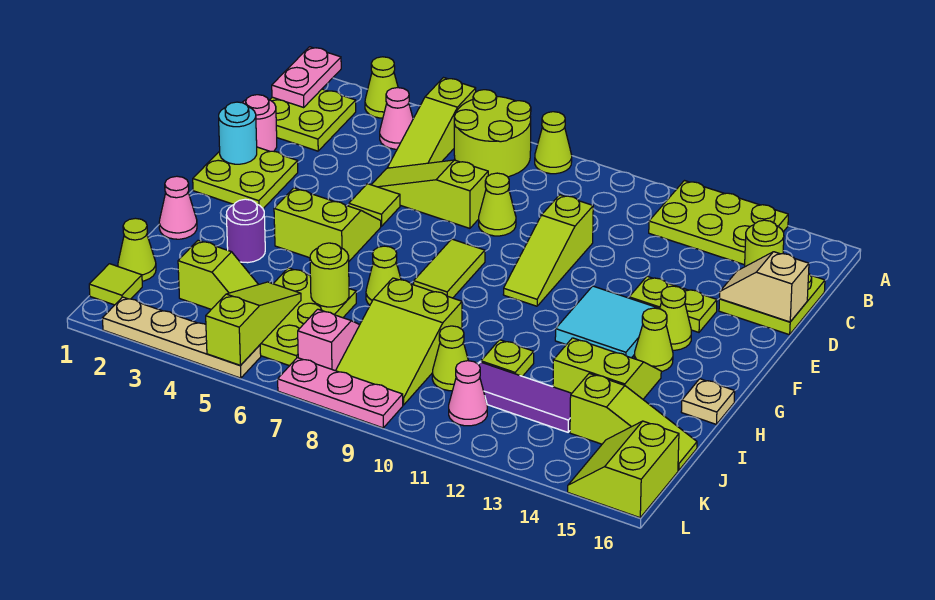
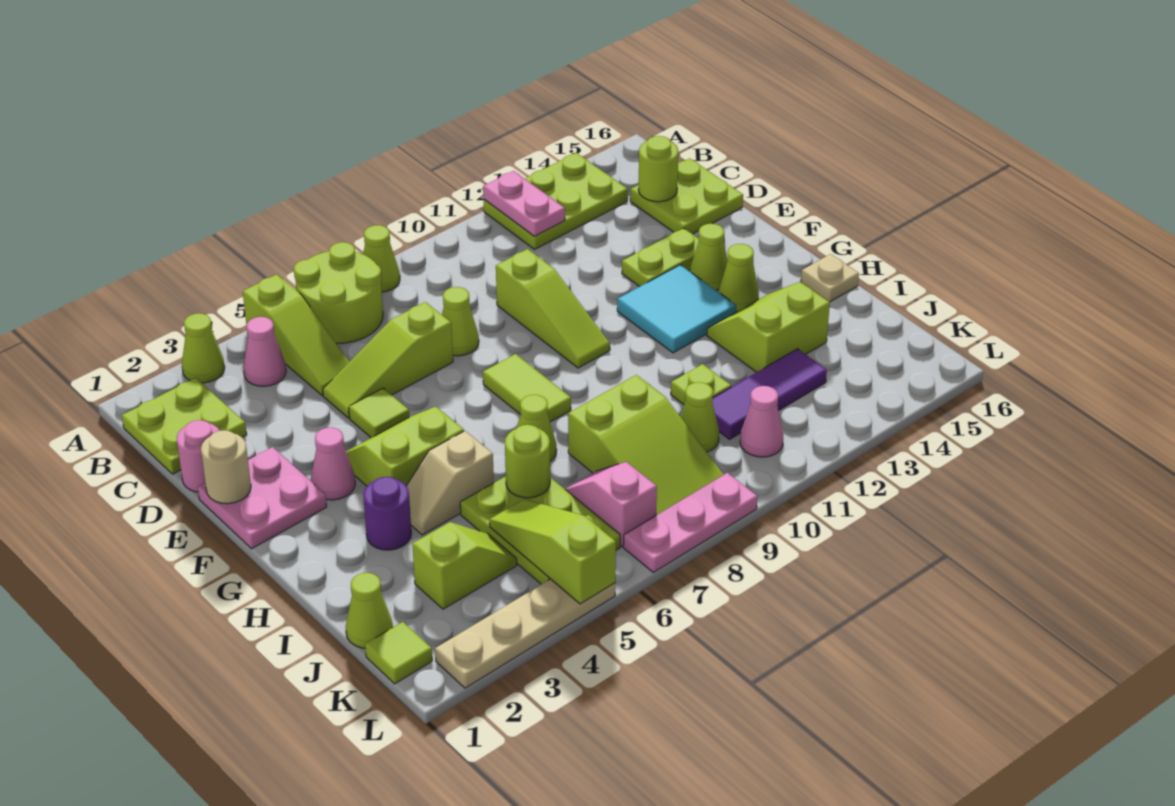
pink plate A1:B1 level 2 -> pink plate A12:B12 level 2
tan slope D15:D16 level 2 top 16 -> tan slope H4:H5 level 1 top 5
lime plate E1:F2 level 1 -> pink plate E1:F2 level 1
cyan round brick E1 level 2 -> tan round brick E1 level 2
pink cone H1 level 1 -> pink cone F3 level 1
lime slope J14:J16 level 1 top 14 -> none
lime slope K15:L16 level 1 top 16 -> none

